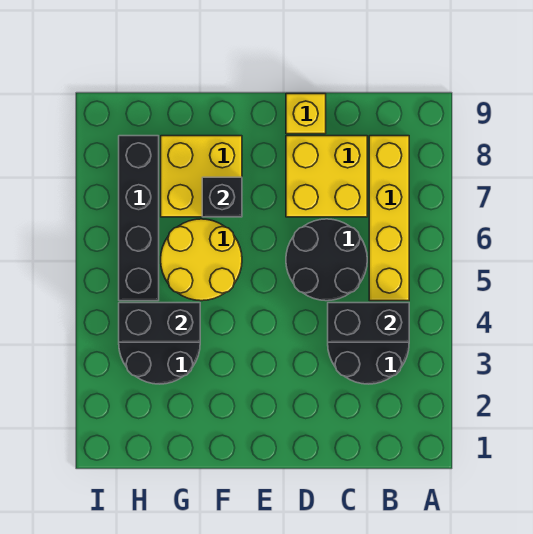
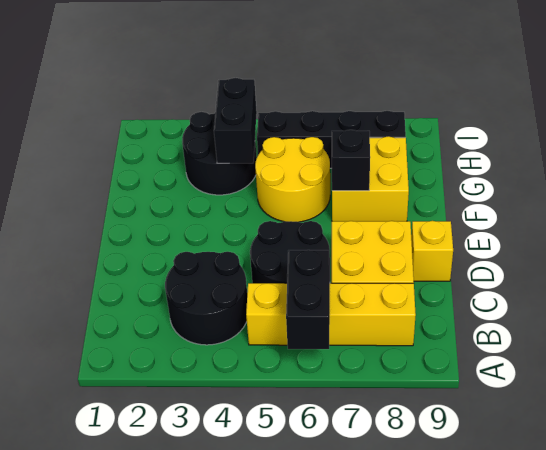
black brick B4:C4 level 2 -> black brick A6:B6 level 2

